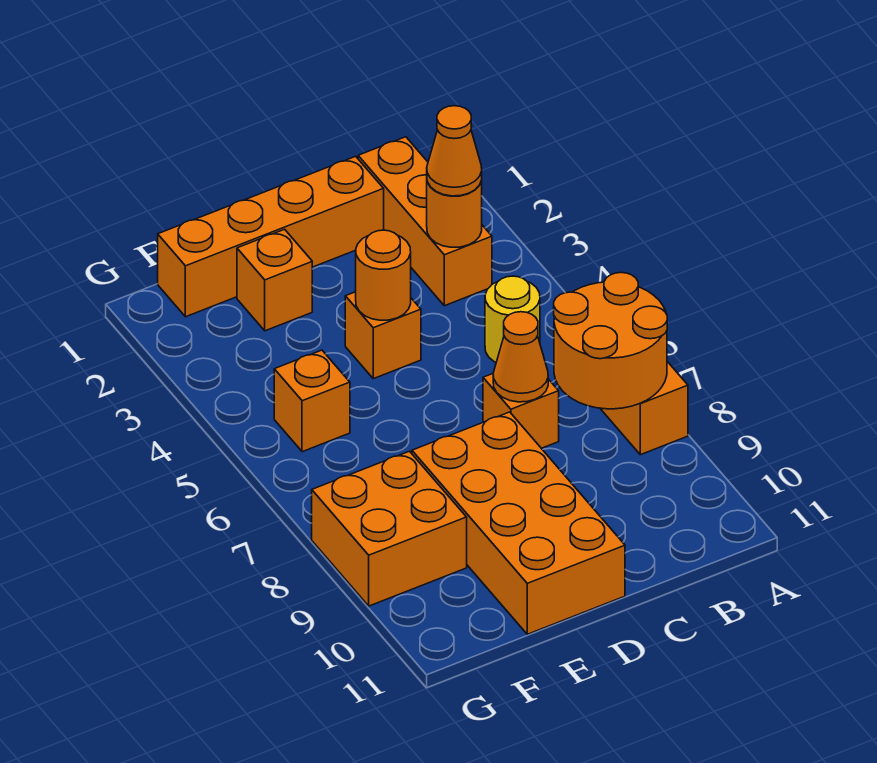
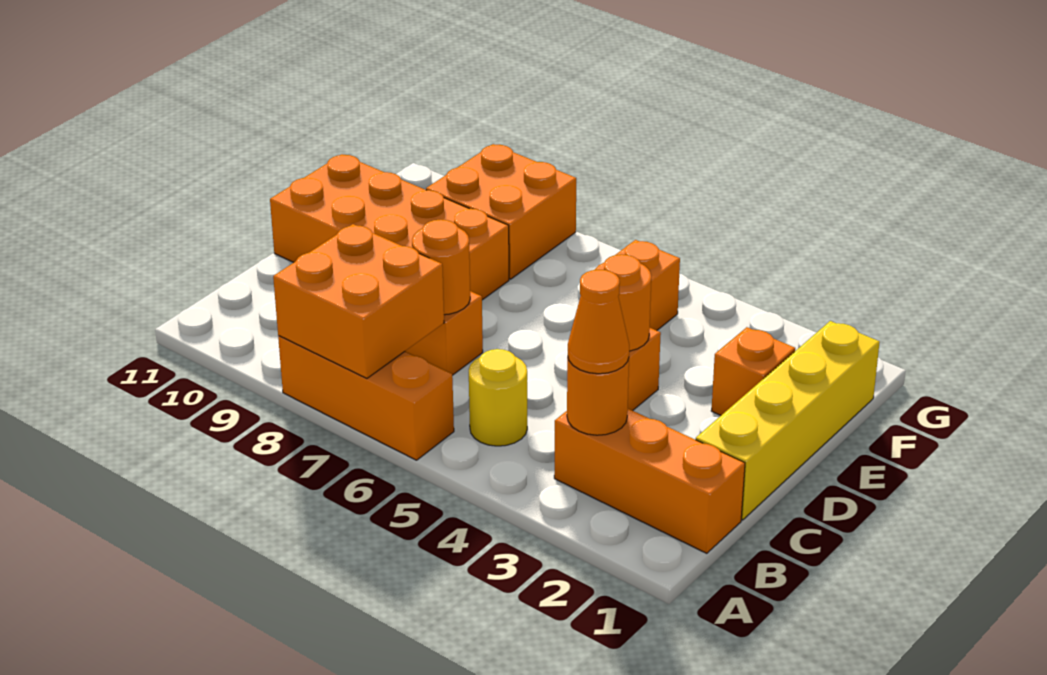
orange round brick A7:B8 level 2 -> orange brick A7:B8 level 2
orange brick C1:F1 level 1 -> yellow brick C1:F1 level 1
orange cone C7 level 2 -> orange round brick C7 level 2

